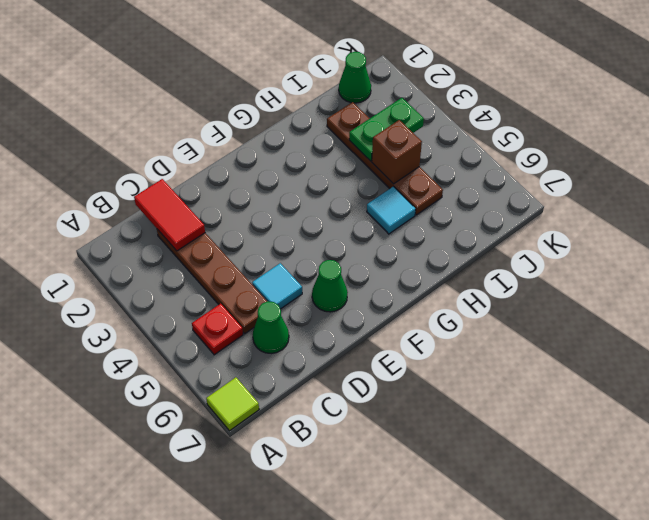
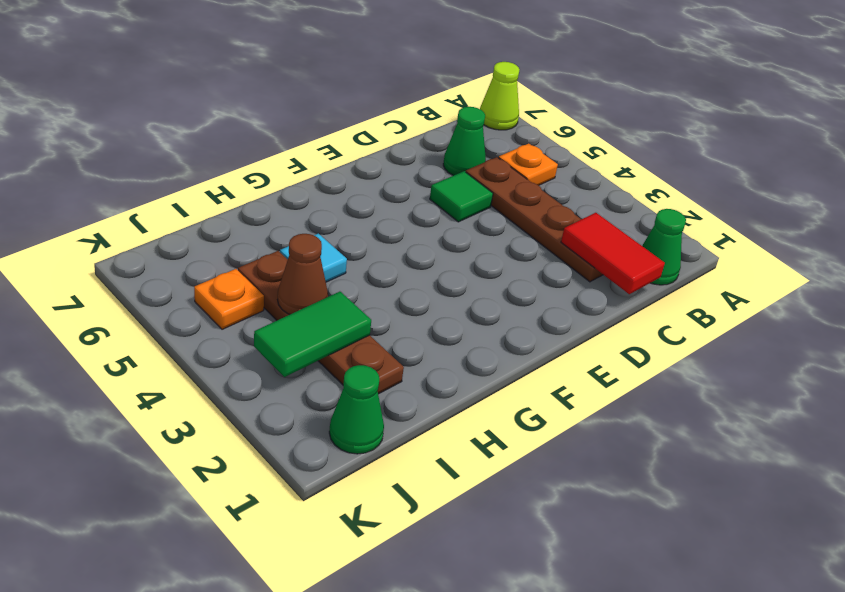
lime tile A7 level 1 -> lime cone A7 level 1
red plate B5 level 1 -> orange plate B5 level 1
cyan tile D5 level 1 -> green tile D5 level 1
green cone E6 level 1 -> green cone B1 level 1
green plate I3:J3 level 2 -> green tile I3:J3 level 2
brown brick I4 level 2 -> brown cone I4 level 2
none -> orange plate J5 level 1

